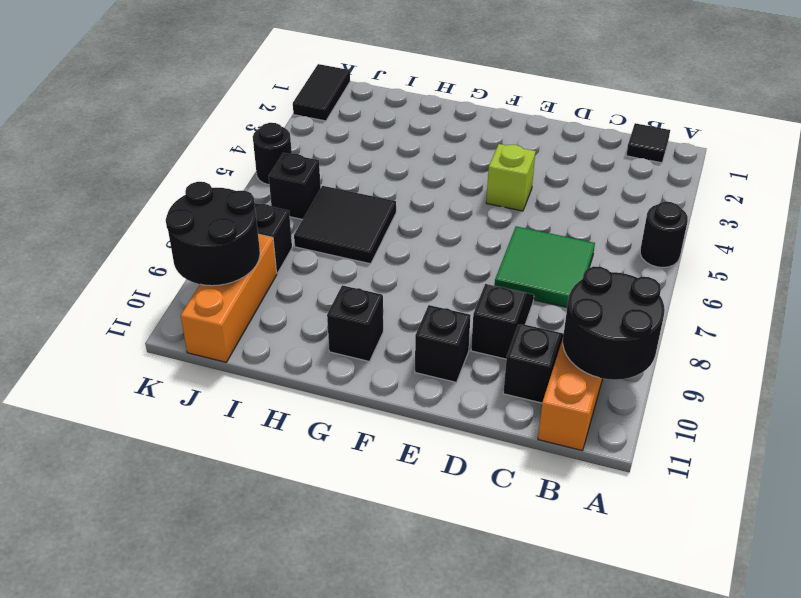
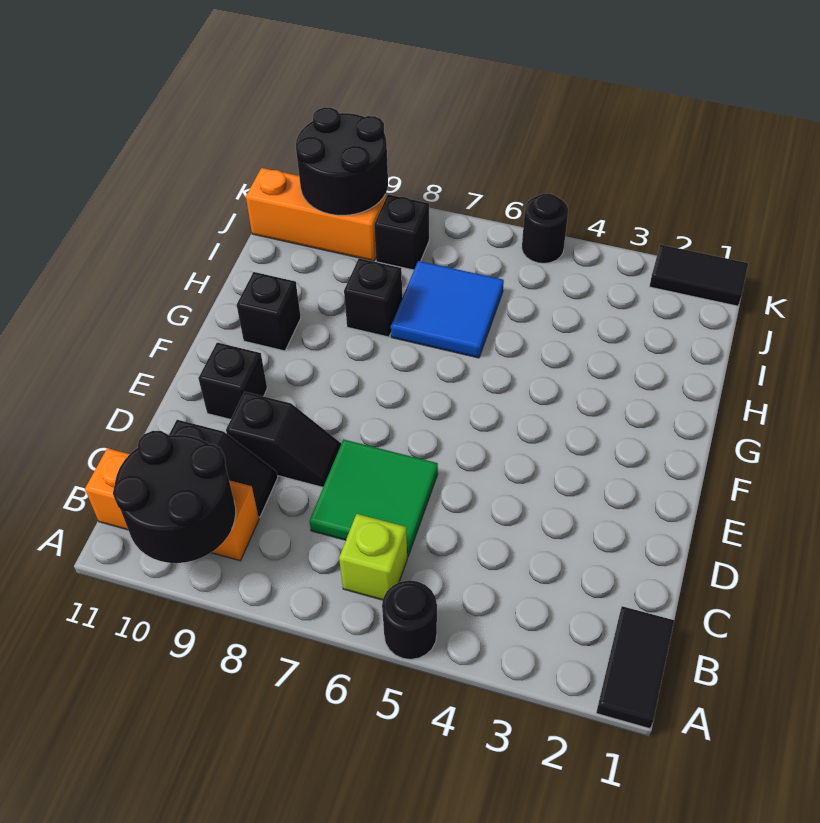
black tile B1 level 1 -> black tile A1:B1 level 1
lime brick E4 level 1 -> lime brick B6 level 1
black tile H6:I7 level 1 -> blue tile H6:I7 level 1
black brick J6 level 1 -> black brick H8 level 1

